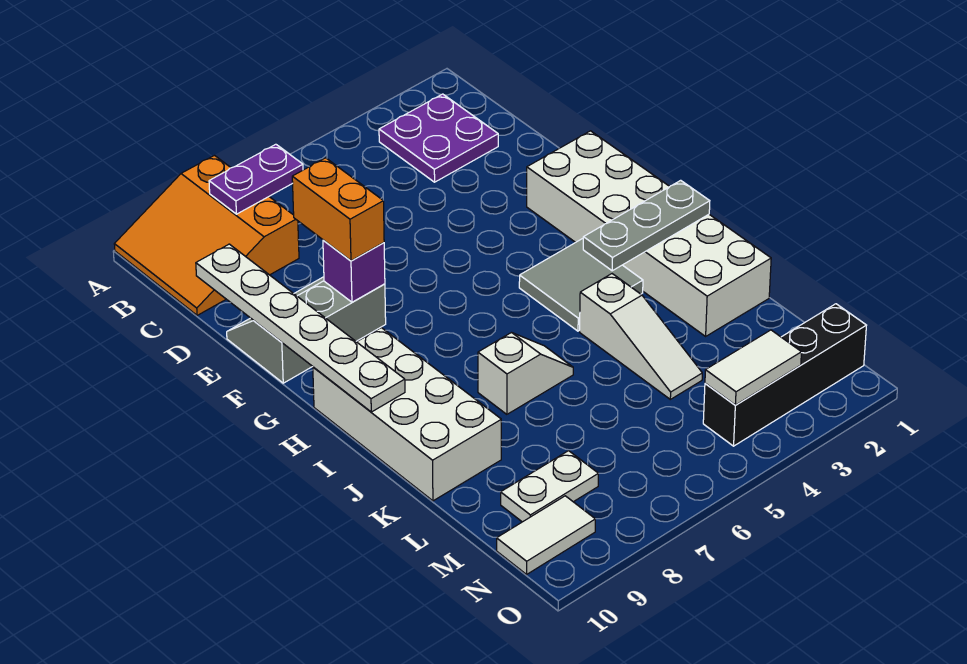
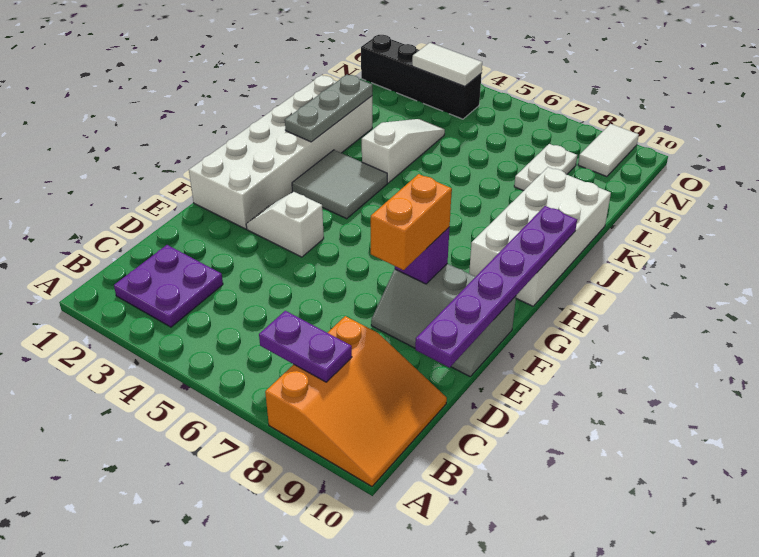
white plate D10:I10 level 2 -> purple plate D10:I10 level 2
grey plate I1:I3 level 2 -> grey plate I2:K2 level 2
white slope J6:J7 level 1 top 7 -> white slope F3:F4 level 1 top 4
white plate M8:M9 level 1 -> white plate L8:M8 level 1
white tile N9:N10 level 1 -> white tile N9:O9 level 1

